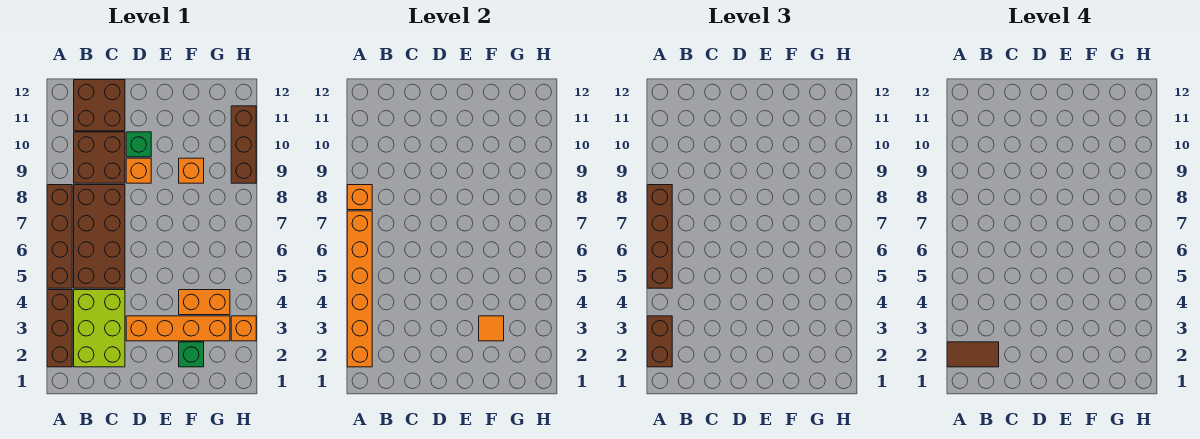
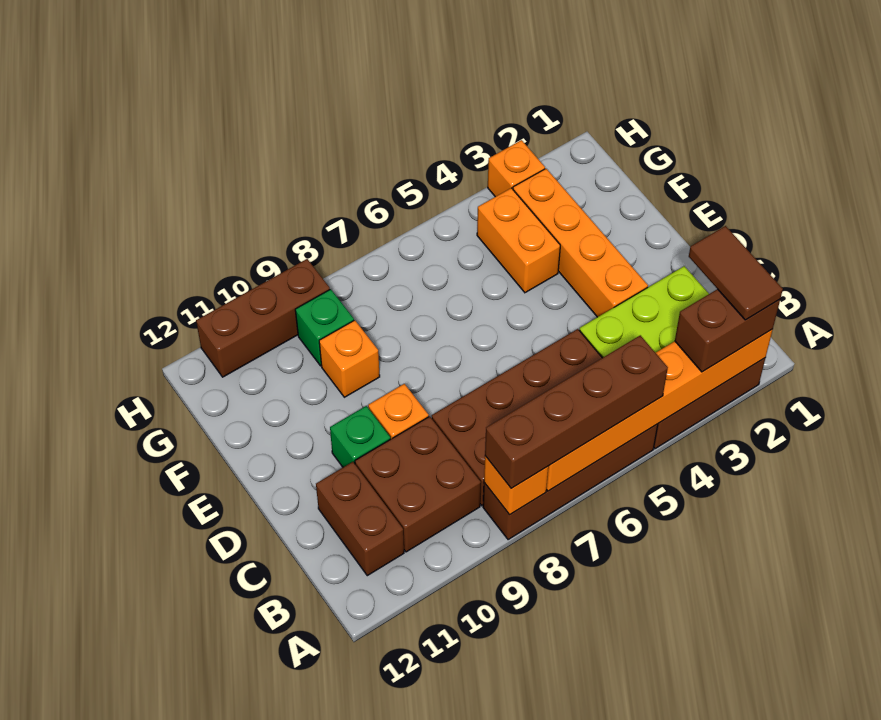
brown brick B11:C12 level 1 -> brown brick B11:C11 level 1
green brick F2 level 1 -> green brick G9 level 1
orange tile F3 level 2 -> none

